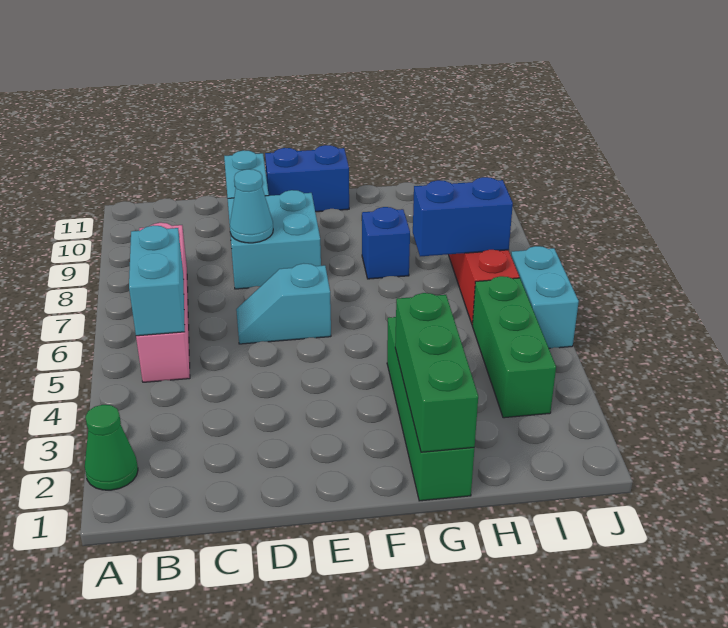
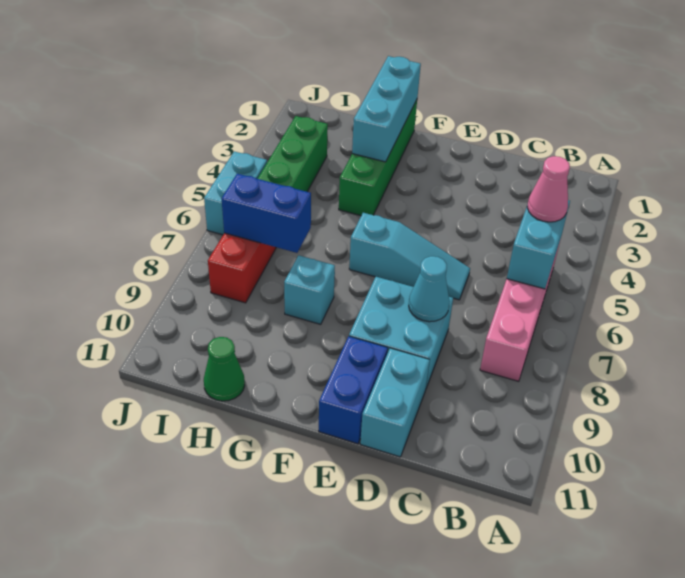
green cone A2 level 1 -> green cone H11 level 1
none -> pink cone B5 level 3
cyan slope D6:E6 level 1 top E -> cyan slope D6:F6 level 1 top F
blue brick E11:F11 level 1 -> blue brick E10:E11 level 1
green brick G1:G3 level 2 -> cyan brick G1:G3 level 2
blue brick G8 level 1 -> cyan brick G8 level 1

